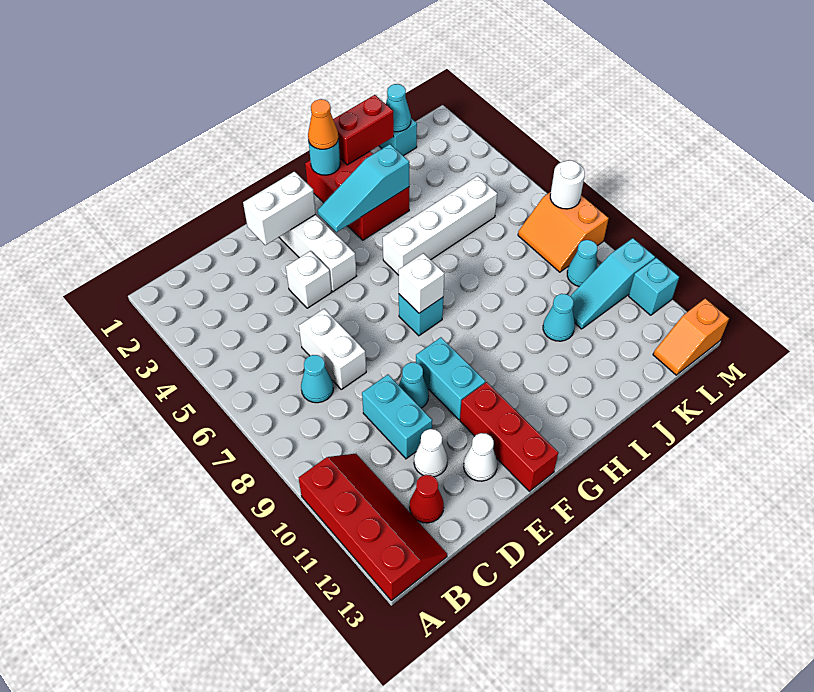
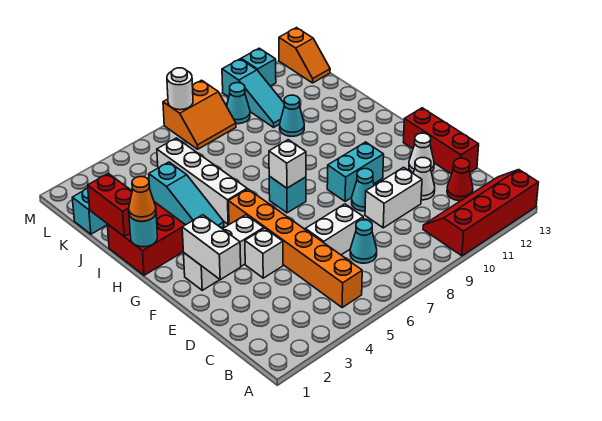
none -> orange brick B5:G5 level 1
cyan brick D9:D10 level 1 -> white brick D9:D10 level 1
red brick F11:F13 level 1 -> red brick D13:F13 level 1
cyan cone K1 level 2 -> none

